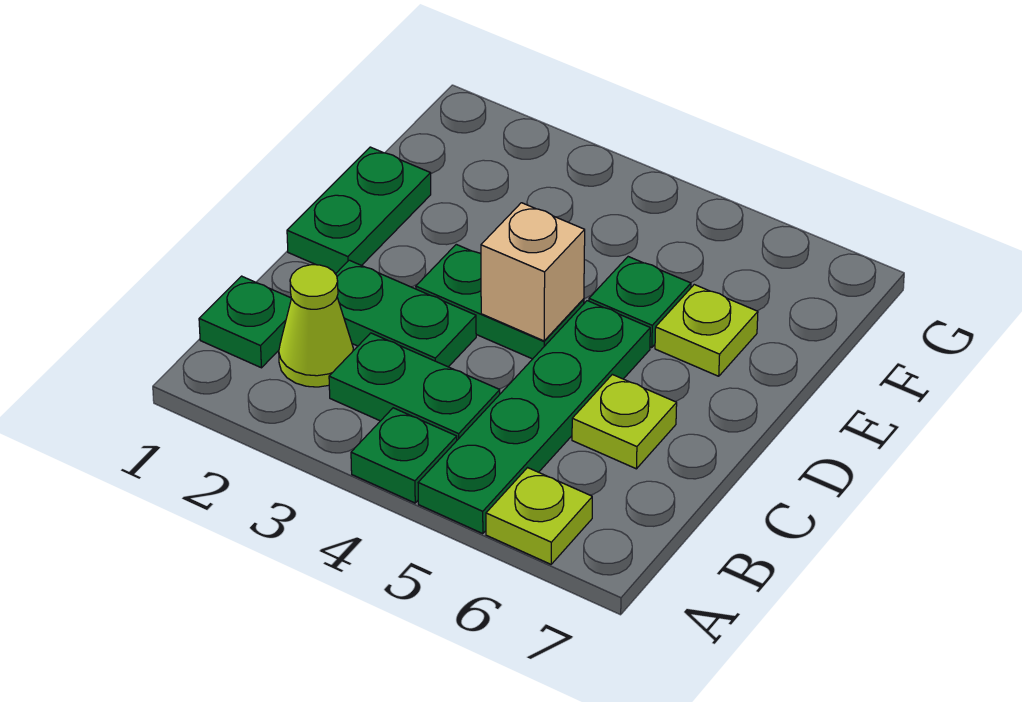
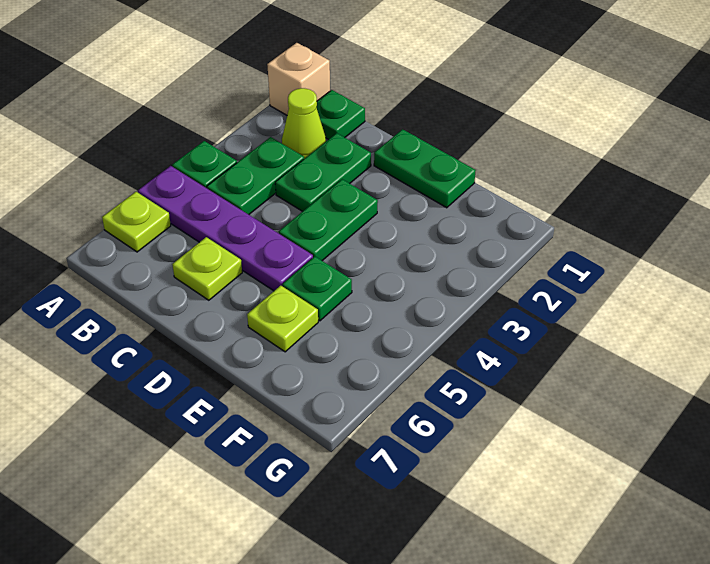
green plate A5:D5 level 1 -> purple plate A5:D5 level 1
tan brick D4 level 2 -> tan brick A1 level 1

